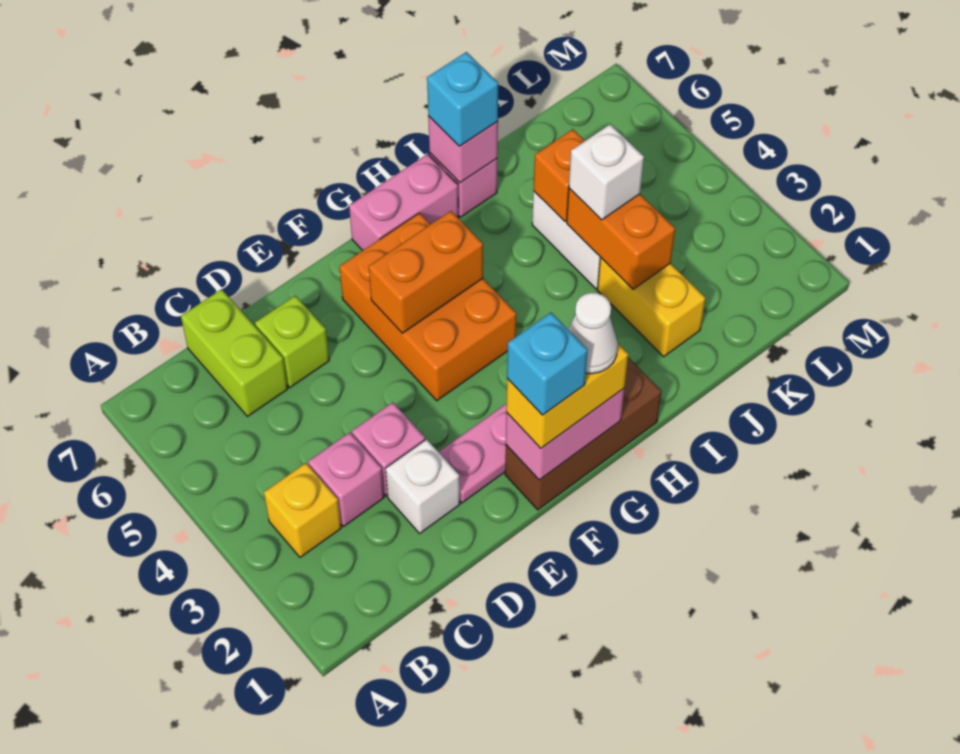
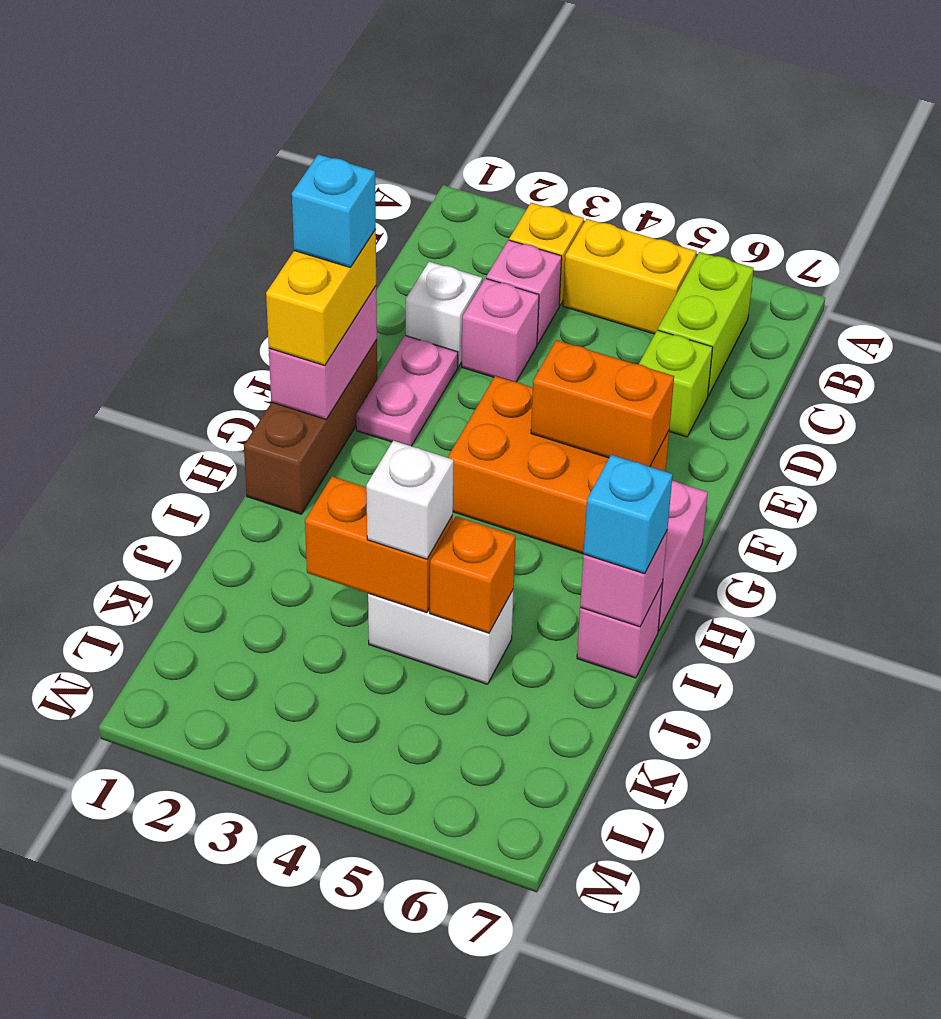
lime brick C6:C7 level 1 -> lime brick B6:C6 level 1
orange brick F5:G5 level 2 -> orange brick F5:F6 level 2
white cone G1 level 4 -> none
yellow brick J2:J3 level 1 -> yellow brick B4:B5 level 1

